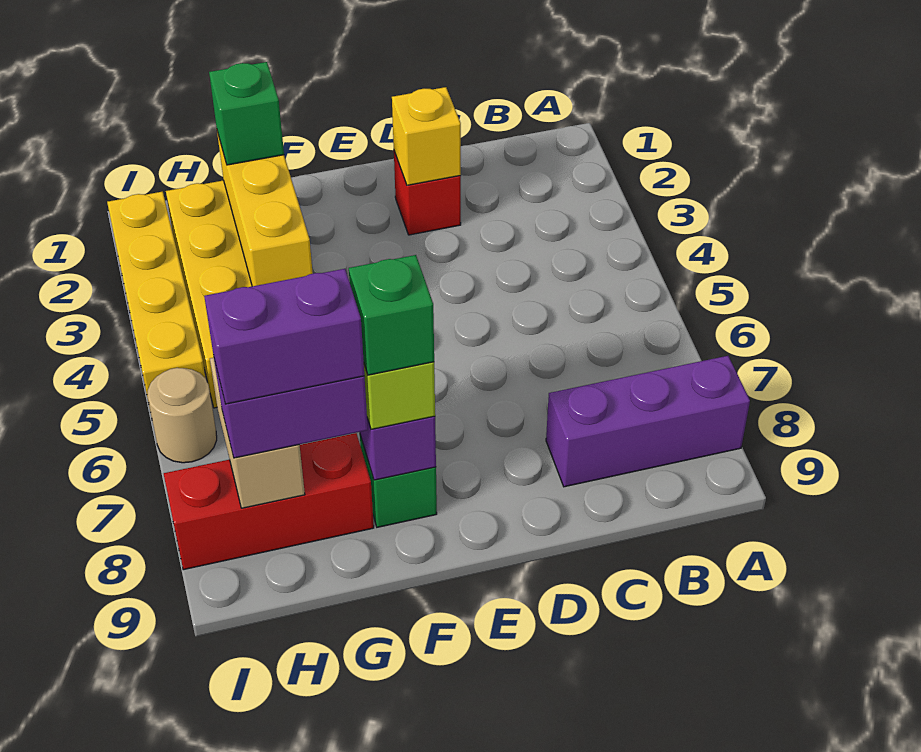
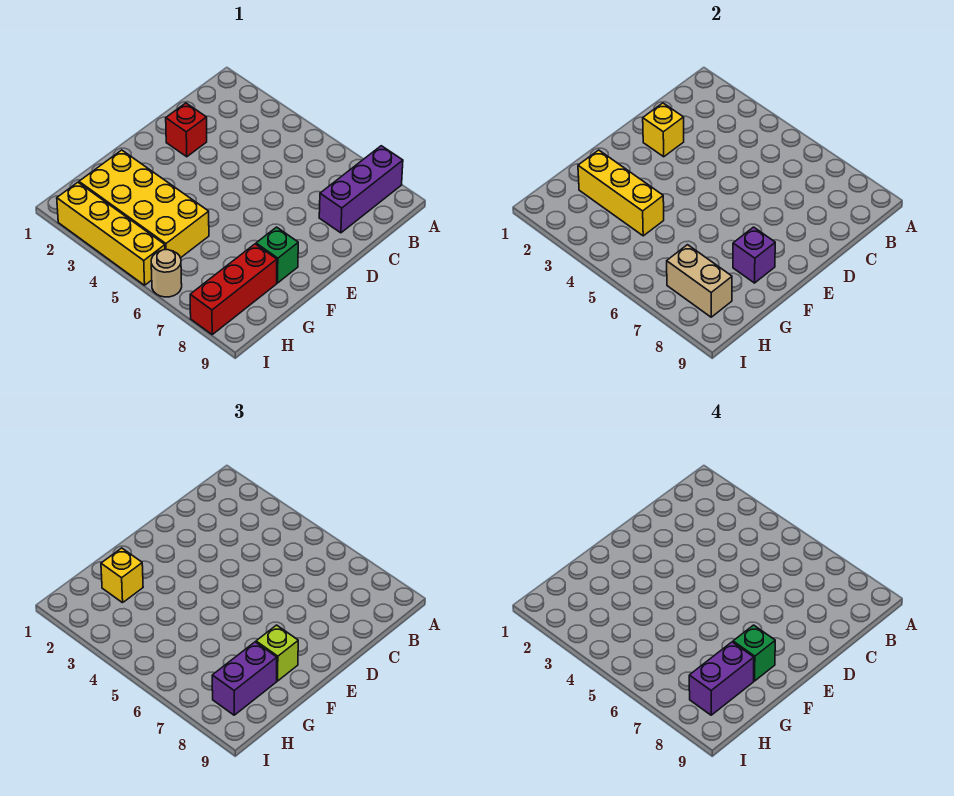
green brick G2 level 3 -> yellow brick G2 level 3

